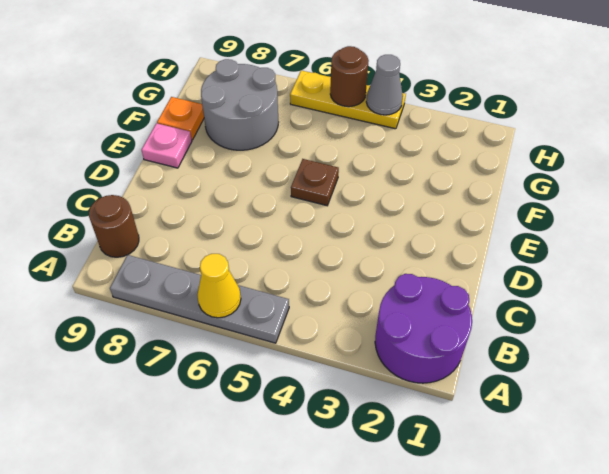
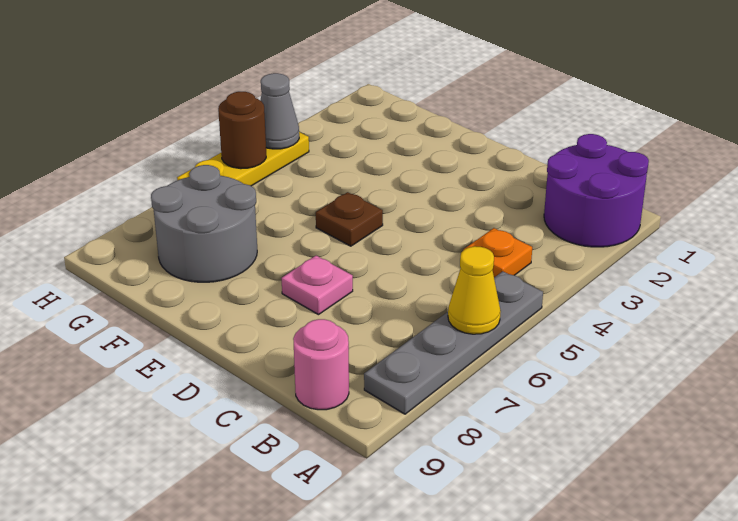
brown round brick B9 level 1 -> pink round brick B9 level 1
pink plate E9 level 1 -> pink plate D7 level 1
orange plate F9 level 1 -> orange plate B4 level 1

